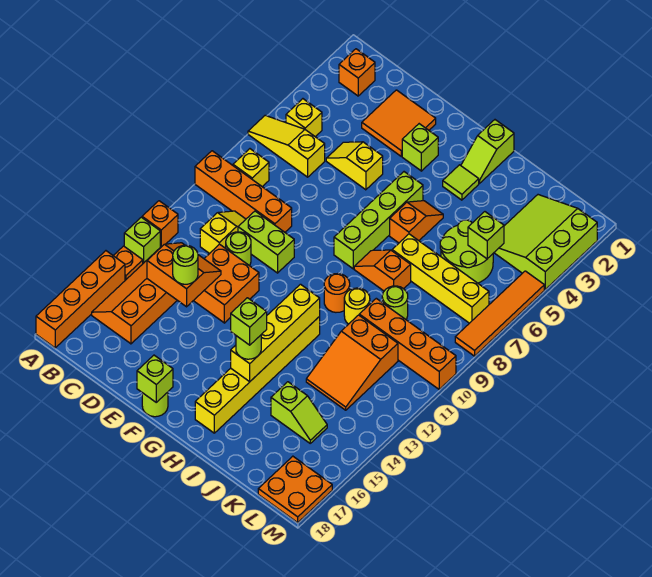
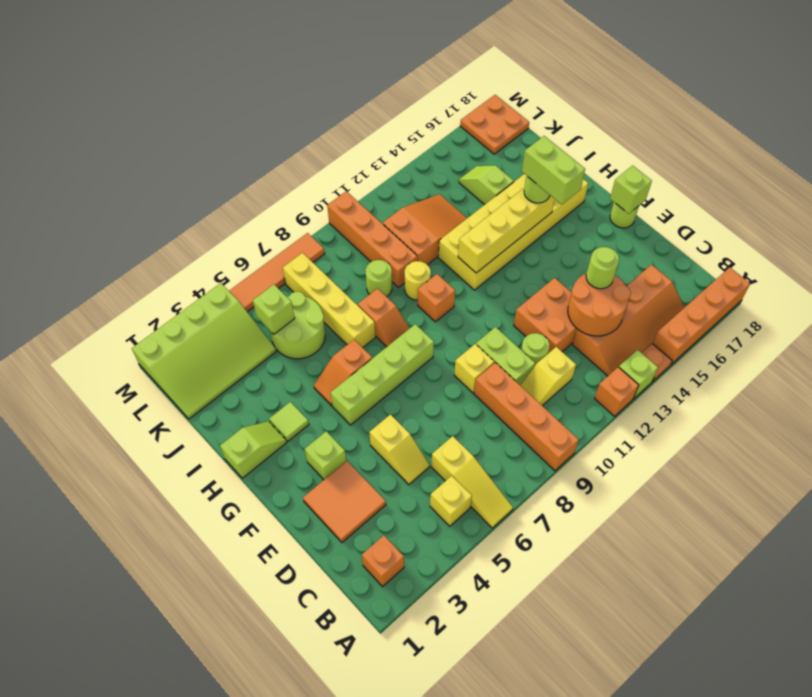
yellow brick B8 level 1 -> yellow brick E9 level 1
orange slope C13:D14 level 2 top 14 -> orange round brick C13:D14 level 2
orange round brick H10 level 1 -> orange brick H10 level 1
yellow brick H12:H17 level 1 -> yellow brick H12:I17 level 1
lime brick H15 level 4 -> lime brick G15:H15 level 4
lime slope K2:M4 level 1 top M -> lime slope K1:M4 level 1 top M

